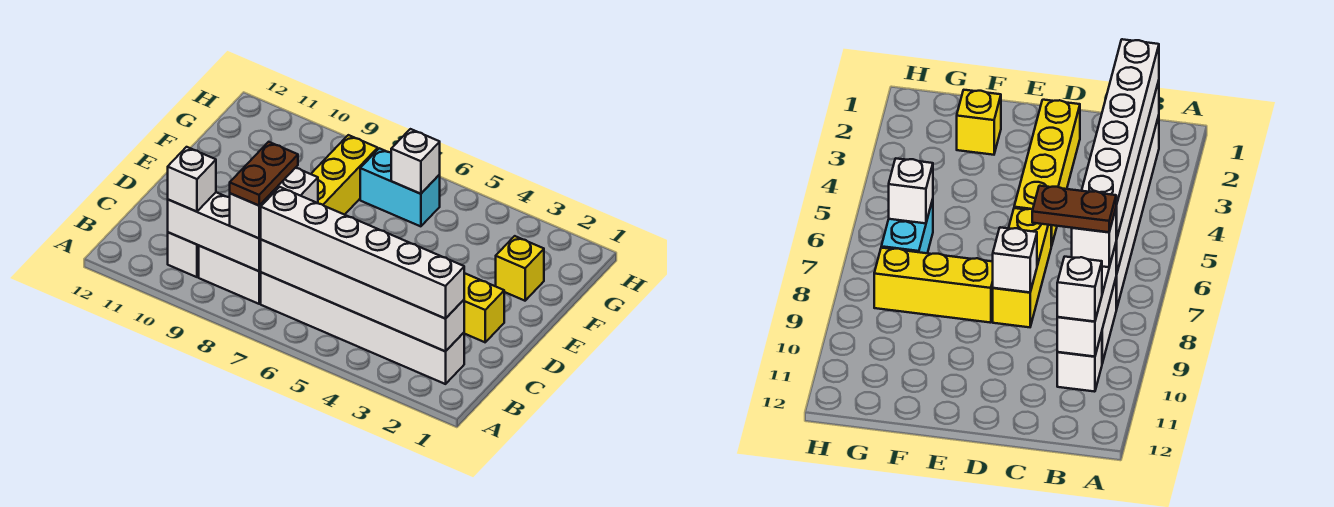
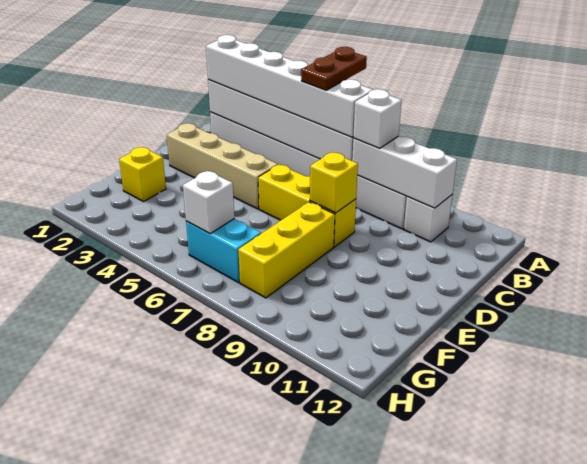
brown plate B8:C8 level 4 -> brown plate A6:B6 level 4
white brick B10 level 3 -> none
yellow brick D2:D5 level 1 -> tan brick D2:D5 level 1
white brick D8 level 2 -> yellow brick D8 level 2

